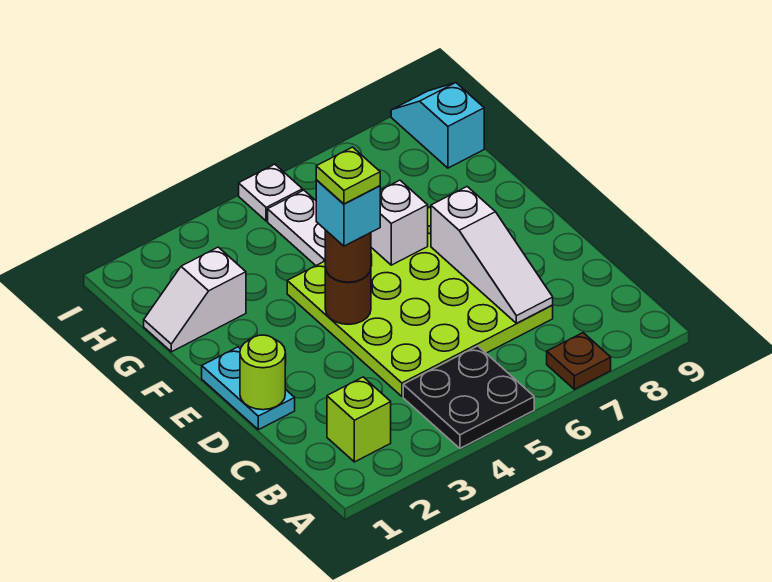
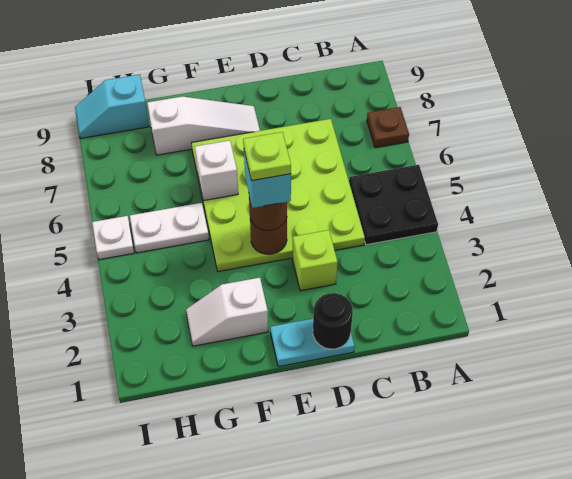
lime brick B2 level 1 -> lime brick D3 level 1
white slope C7:E7 level 2 top E -> white slope E8:G8 level 1 top G
lime round brick D1 level 2 -> black round brick D1 level 2
white slope G1:G2 level 1 top 2 -> white slope F2:G2 level 1 top F

